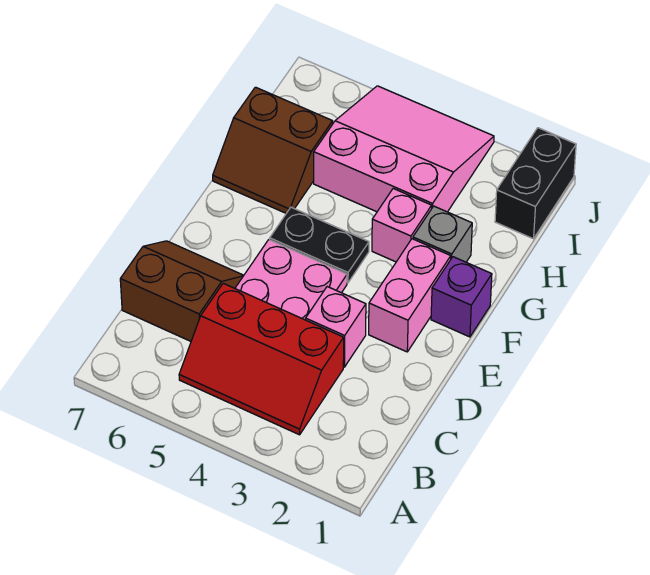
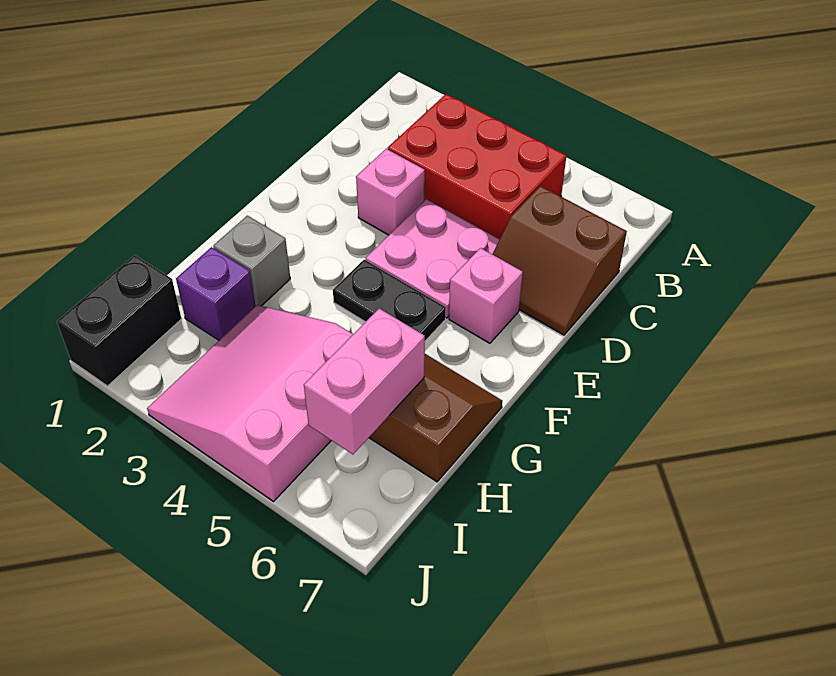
red slope B3:C5 level 1 top C -> red brick B3:C5 level 1
pink brick E2:F2 level 1 -> pink brick H6:I6 level 2
purple brick F1 level 1 -> purple brick H2 level 1
pink brick G3 level 1 -> pink brick E6 level 1
pink slope H3:J5 level 1 top H -> pink slope H3:J5 level 1 top 5

